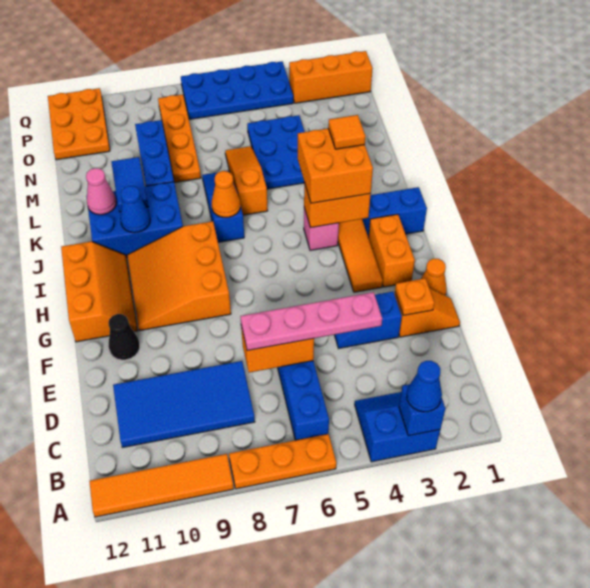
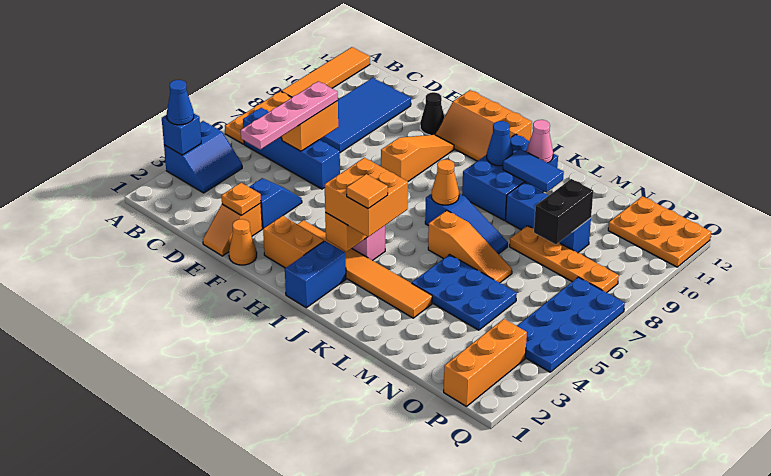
orange slope G8:I10 level 1 top 8 -> orange slope G8:G10 level 1 top 8
none -> black brick N8:N9 level 2

